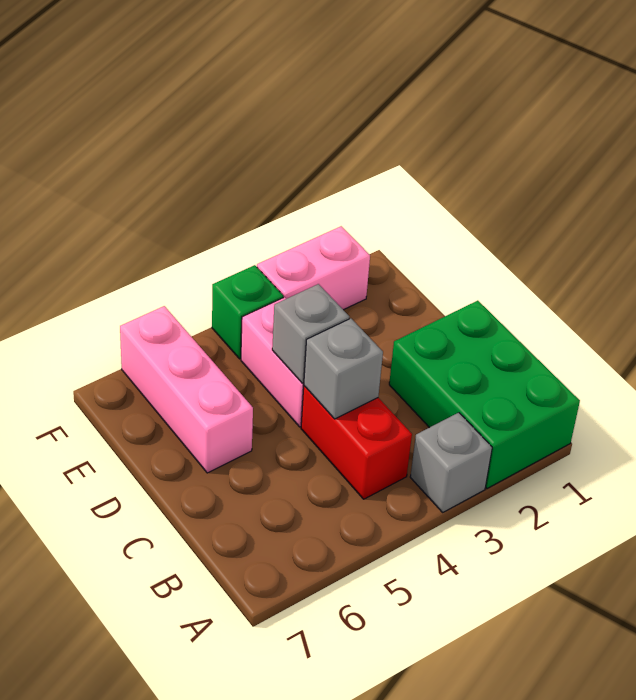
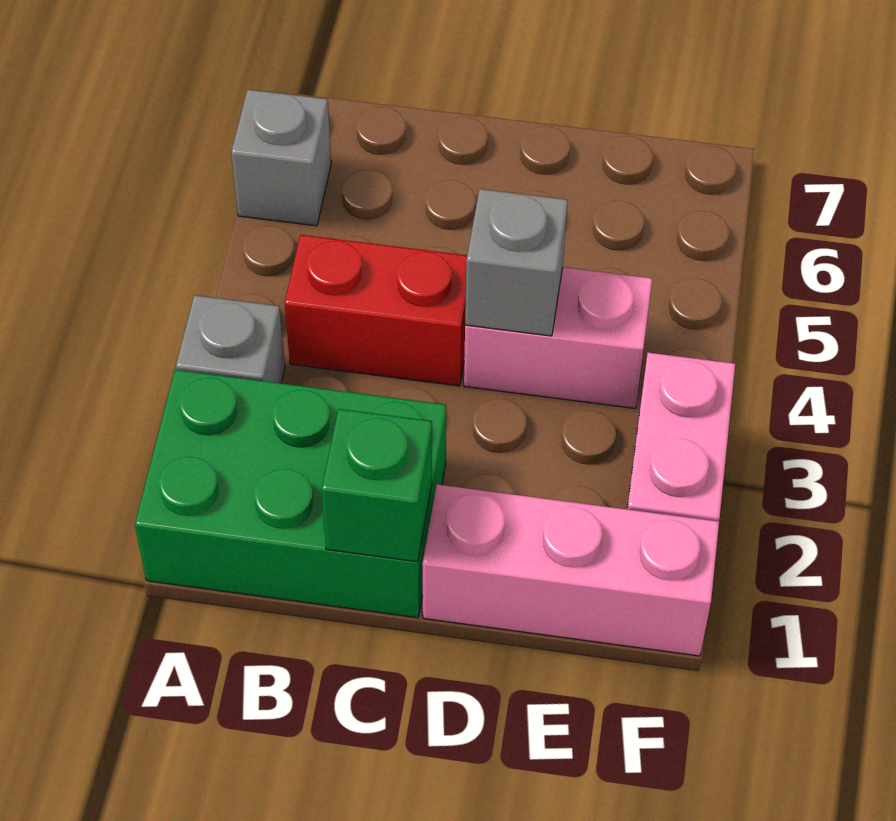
grey brick C4 level 2 -> grey brick A6 level 1
pink brick D6:F6 level 1 -> pink brick D1:F1 level 1
green brick F4 level 1 -> green brick C1 level 2

